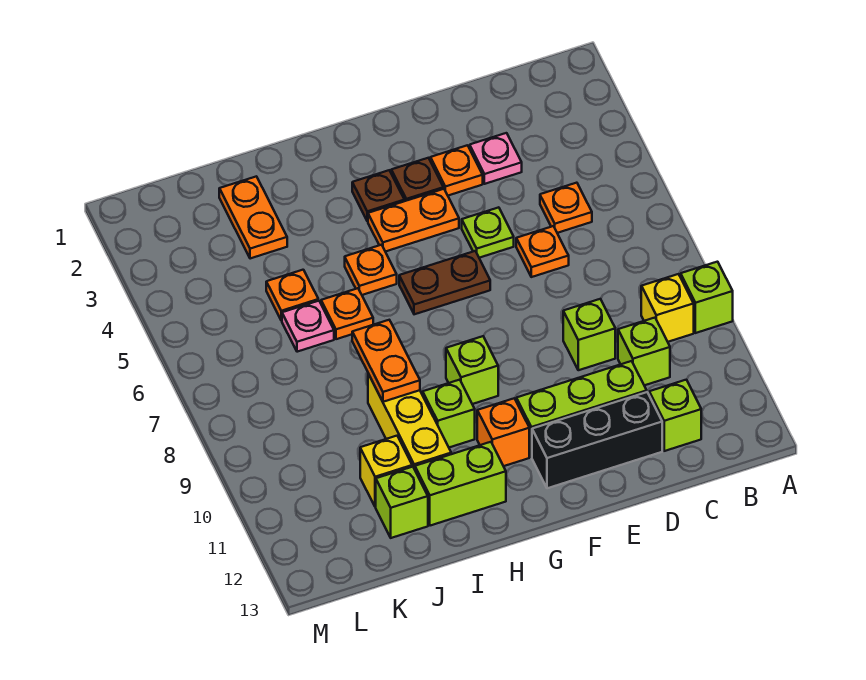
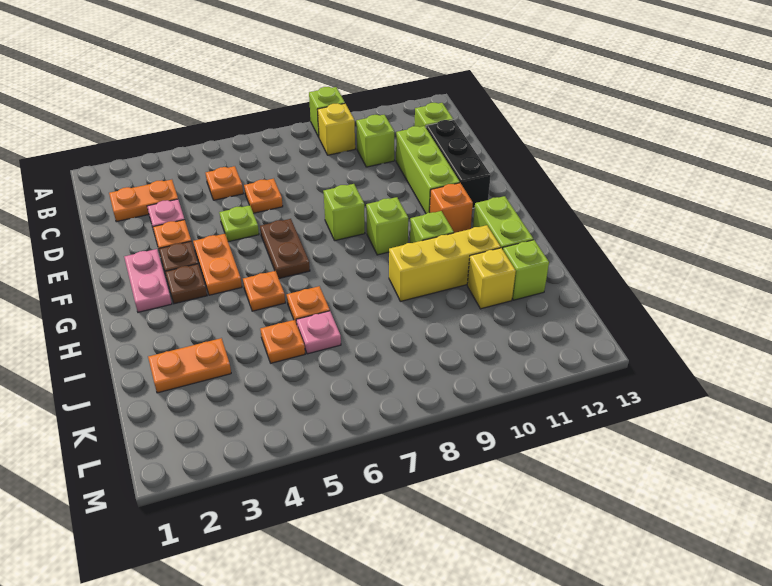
lime brick D9 level 1 -> lime brick F8 level 1
none -> pink plate F2:G2 level 1
orange plate I8:I9 level 2 -> orange plate C2:C3 level 1

